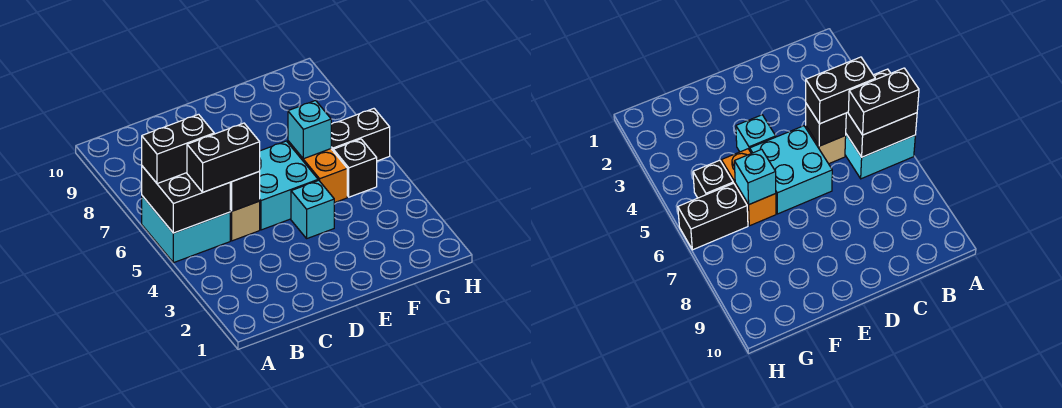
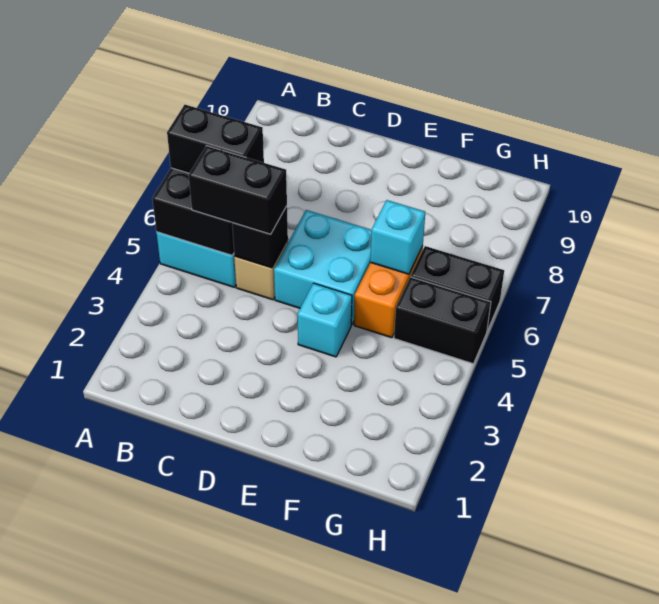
black brick G5 level 1 -> black brick G5:H5 level 1

